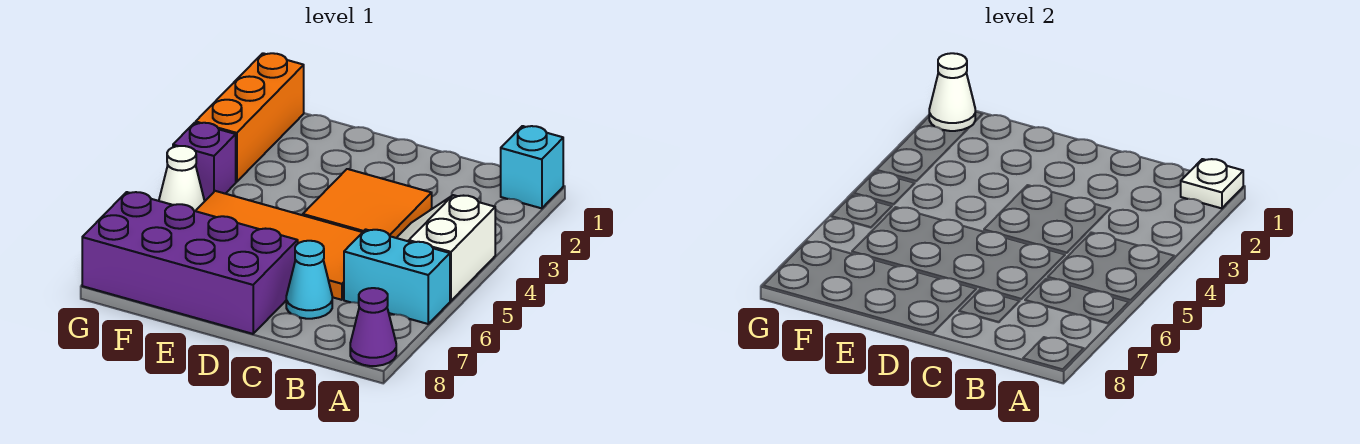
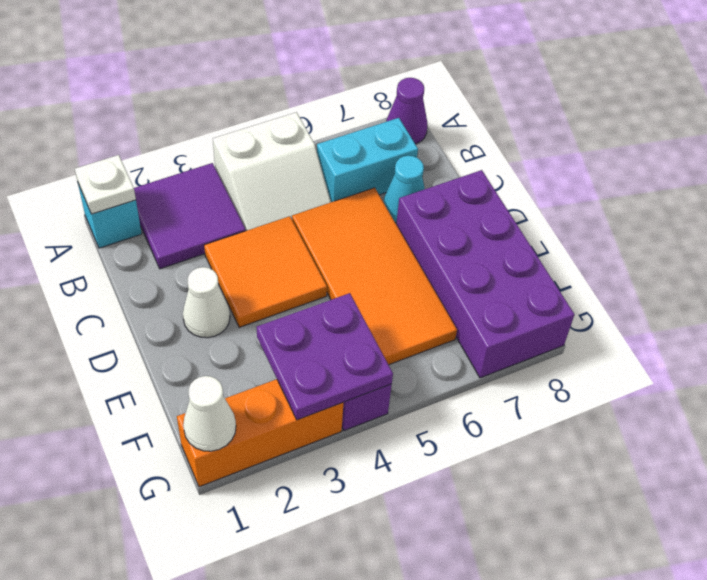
none -> purple tile A2:B3 level 1
cyan brick A6:B6 level 1 -> cyan brick B6:B7 level 1
none -> purple plate F3:G4 level 2
white cone G5 level 1 -> white cone D2 level 1

